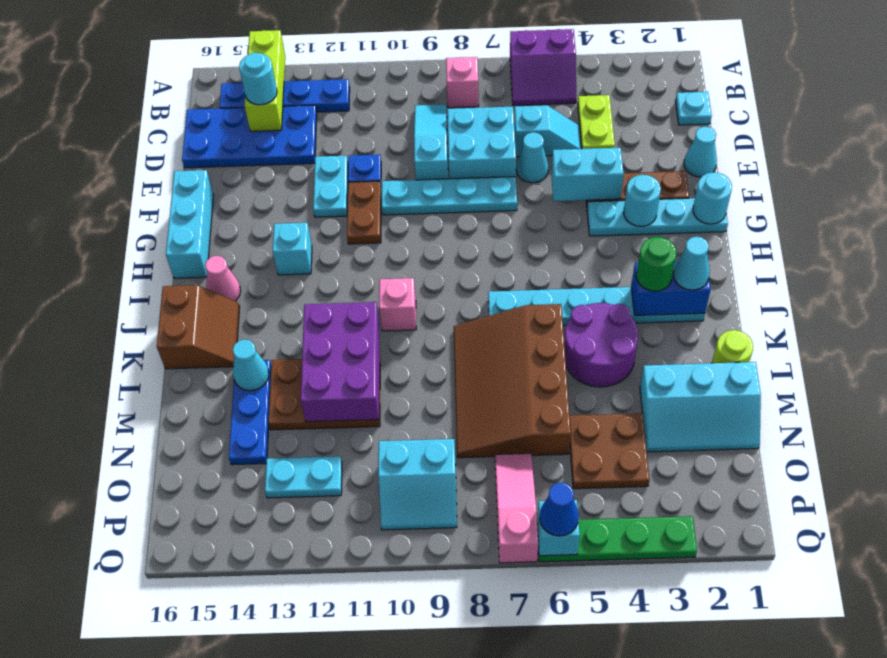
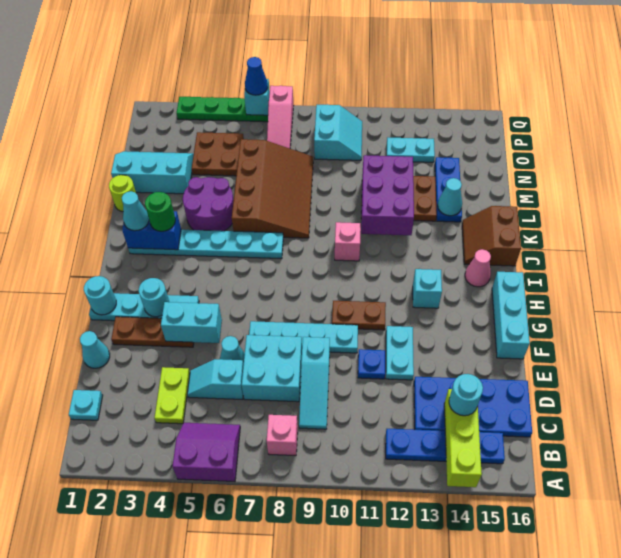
brown plate F11:G11 level 1 -> brown plate G10:G11 level 1
cyan slope O9:P10 level 1 top O -> cyan slope O9:P10 level 1 top 9

